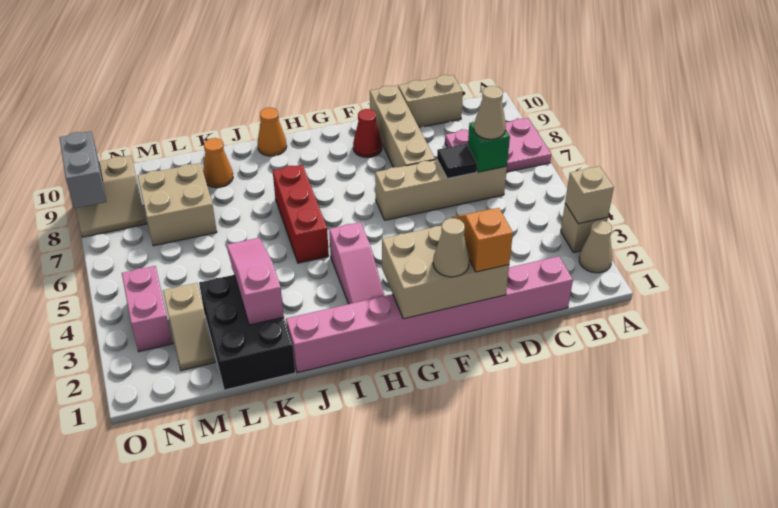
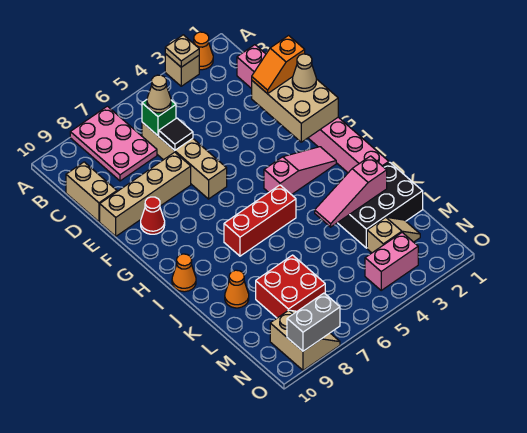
tan cone A2 level 1 -> orange cone A2 level 1
tan brick A3 level 2 -> tan plate A3 level 2
tan brick L7:M8 level 1 -> red brick L7:M8 level 1

